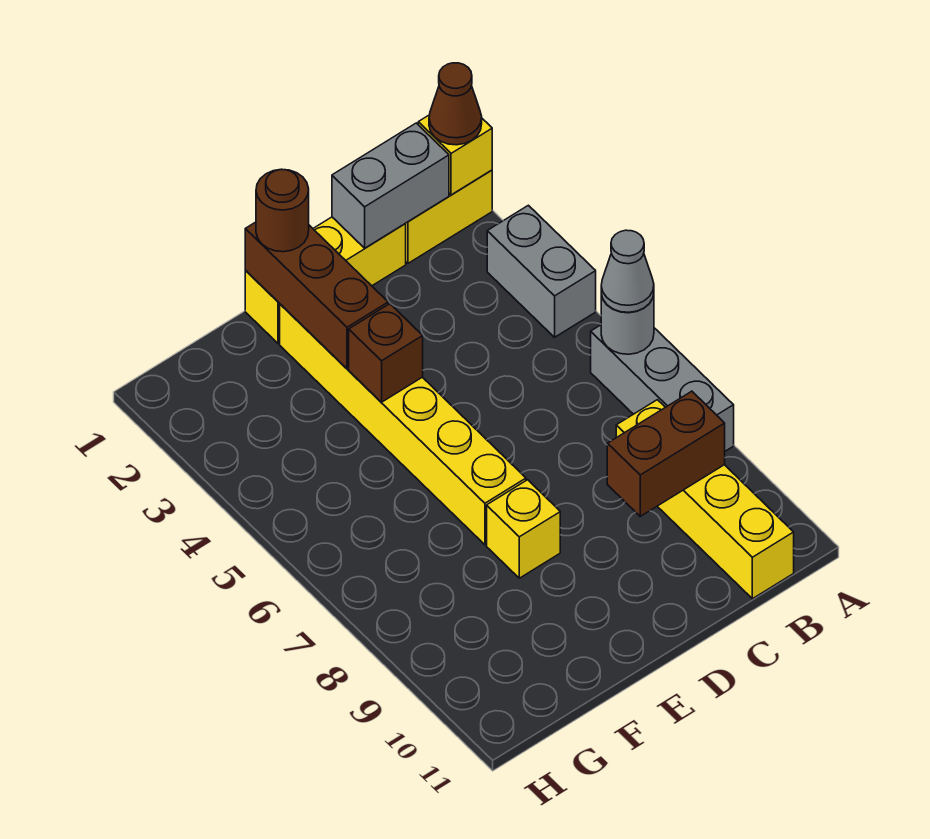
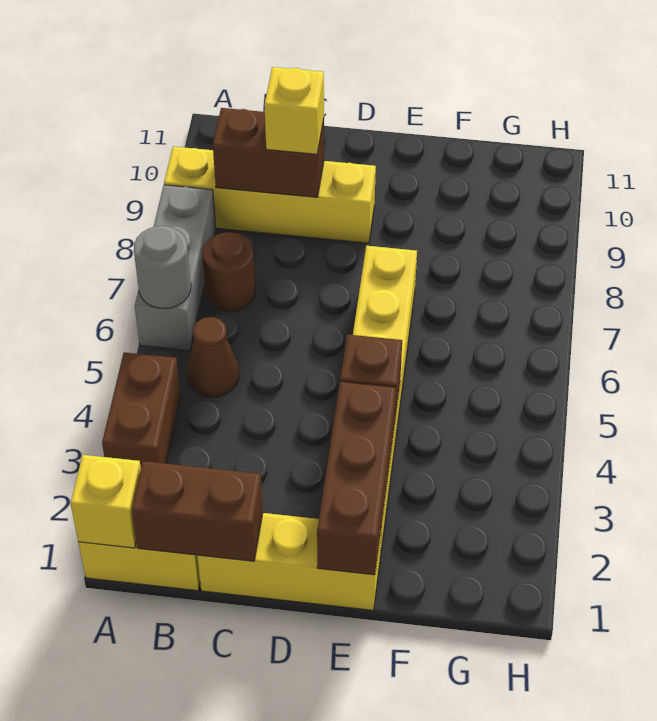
brown cone A1 level 3 -> brown cone B5 level 1
grey brick A3:A4 level 1 -> brown brick A3:A4 level 1
grey cone A6 level 3 -> none
grey brick B1:C1 level 2 -> brown brick B1:C1 level 2
yellow brick B8:B11 level 1 -> yellow brick A9:D9 level 1
brown round brick E1 level 3 -> brown round brick B7 level 1
yellow brick E8 level 1 -> yellow brick C9 level 3

